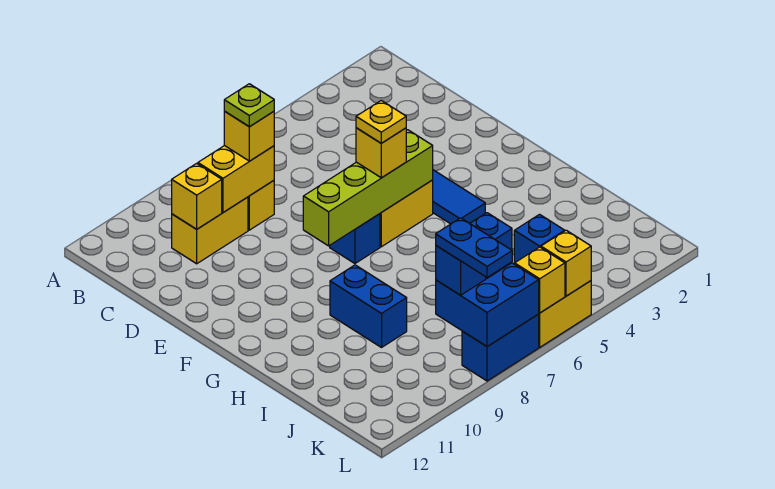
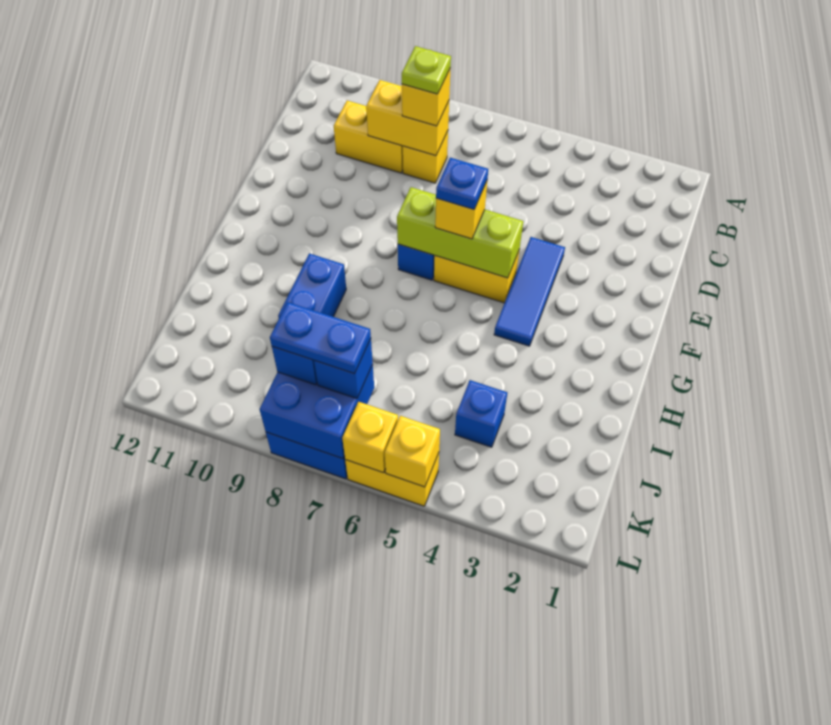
yellow brick C10 level 2 -> none
lime brick F5:F8 level 2 -> lime brick F5:F7 level 2
yellow plate F6 level 4 -> blue plate F6 level 4
blue plate K8:L8 level 4 -> blue plate K7:K8 level 4

